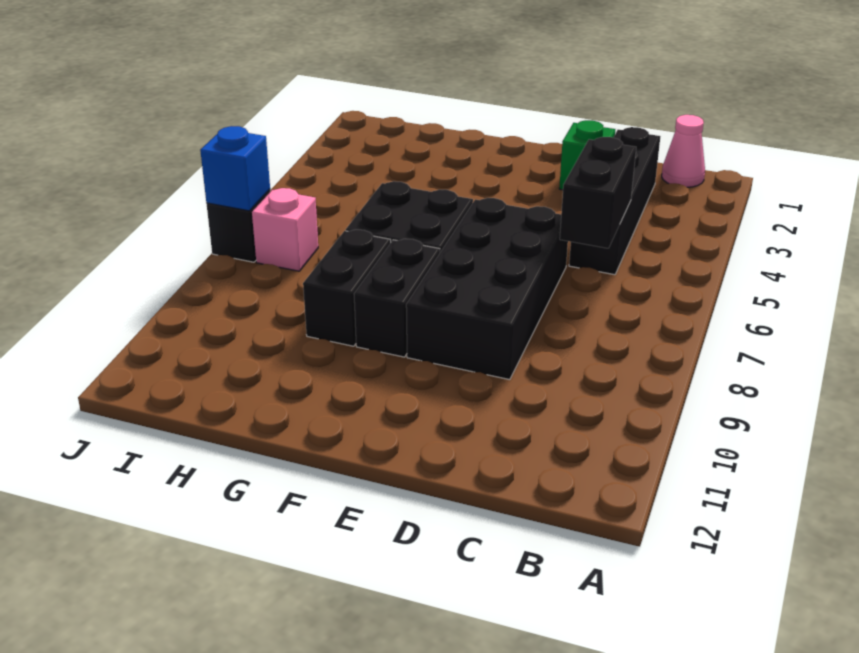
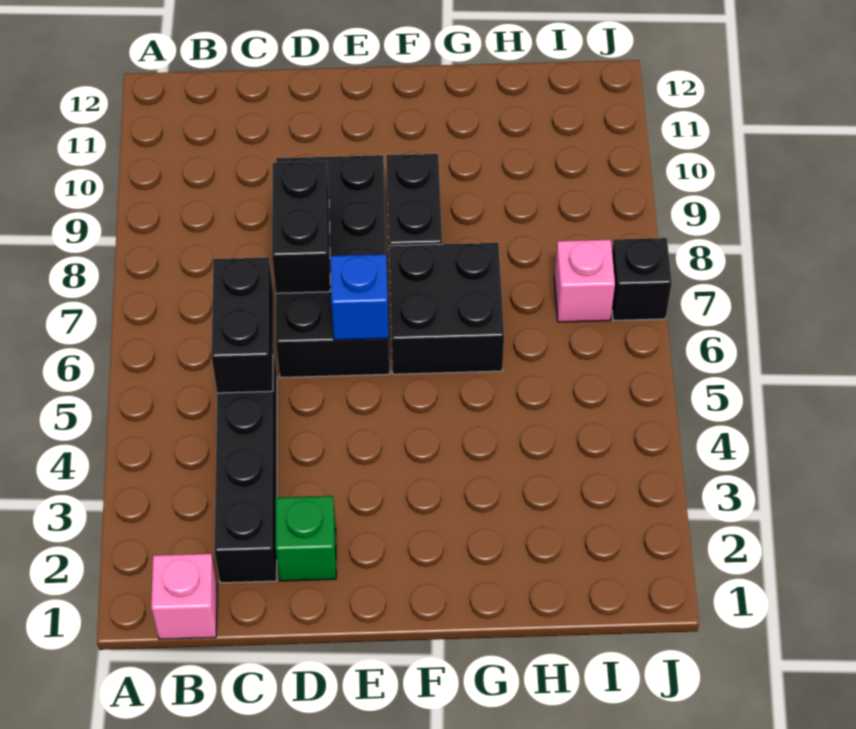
pink cone B1 level 1 -> pink brick B1 level 1
black brick G8:G9 level 1 -> black brick D7:D8 level 2
blue brick J7 level 2 -> blue brick E6 level 2

